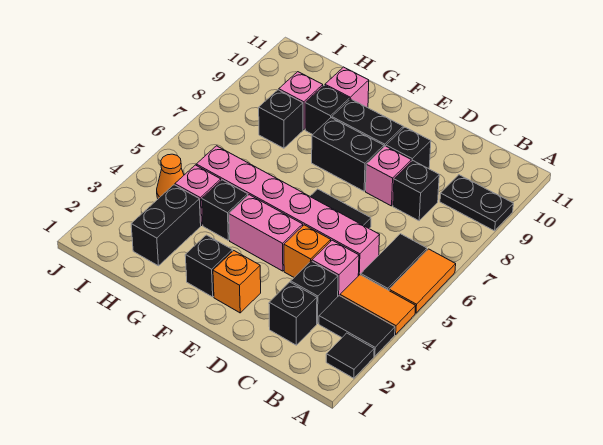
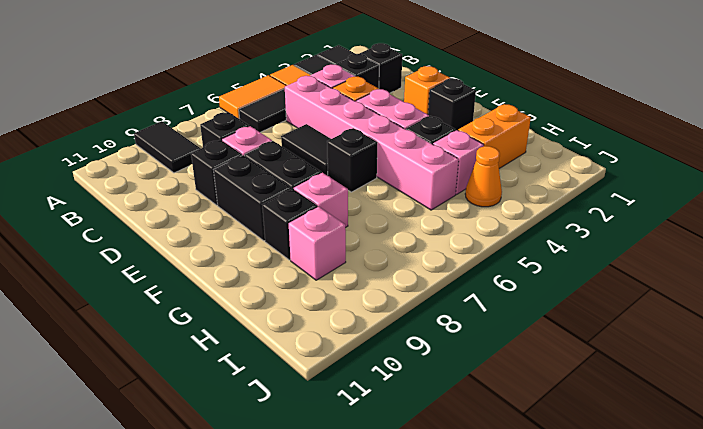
black plate A9:B9 level 1 -> black tile A9:B9 level 1
pink brick G10 level 1 -> pink brick G8 level 1
black brick H2:H3 level 1 -> orange brick H2:H3 level 1
black brick H8 level 1 -> black brick F6 level 1

